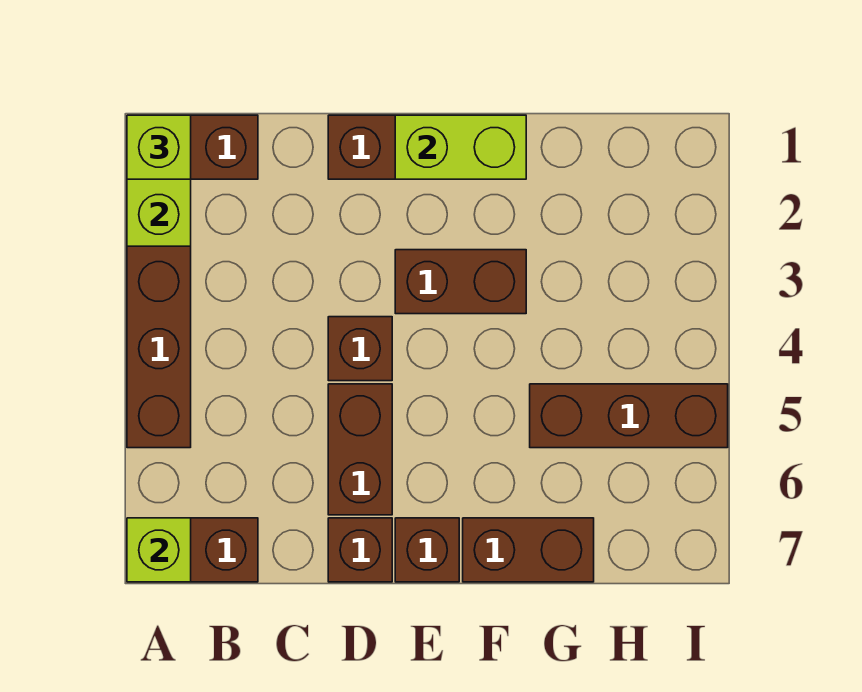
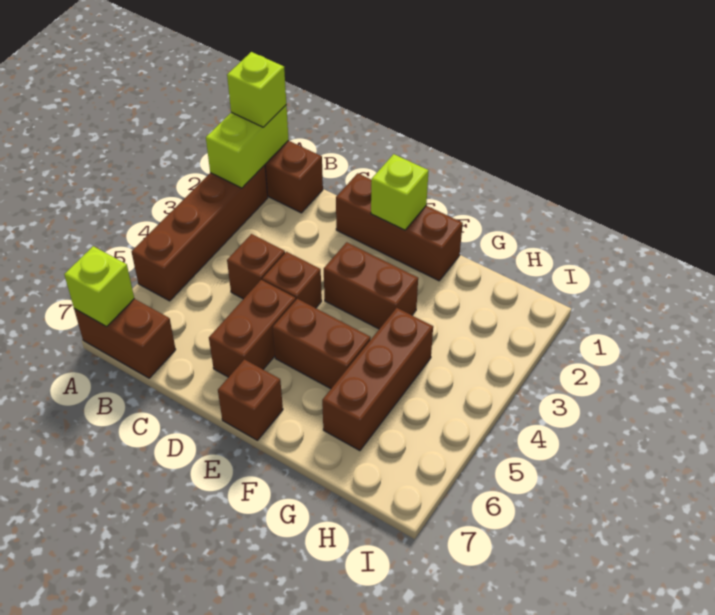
brown brick D7 level 1 -> brown brick C4 level 1
lime brick E1:F1 level 2 -> lime brick E1 level 2
brown brick F7:G7 level 1 -> brown brick E5:F5 level 1
brown brick G5:I5 level 1 -> brown brick G4:G6 level 1

